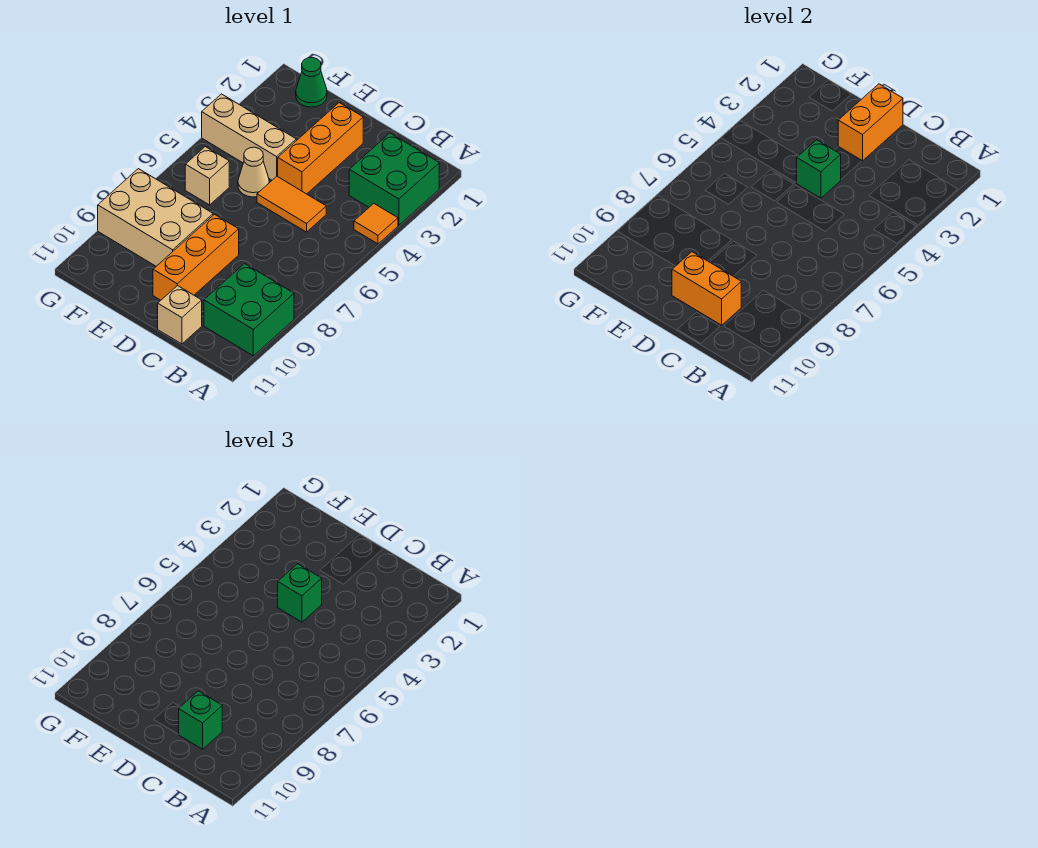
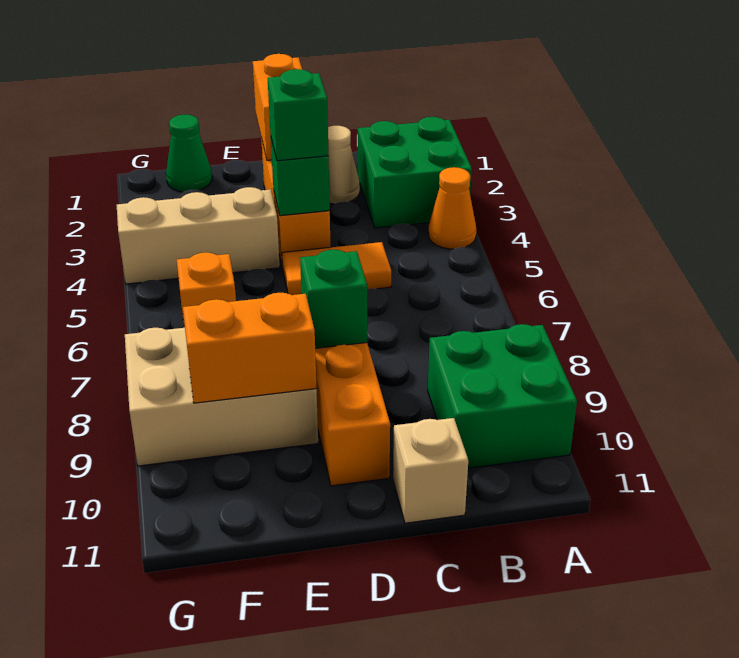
orange tile A4 level 1 -> orange cone A4 level 1
orange brick C10:D10 level 2 -> orange brick E9:F9 level 2
green brick C10 level 3 -> green brick D8 level 2
tan cone E5 level 1 -> tan cone C2 level 1
tan brick F6 level 1 -> orange brick F6 level 1

